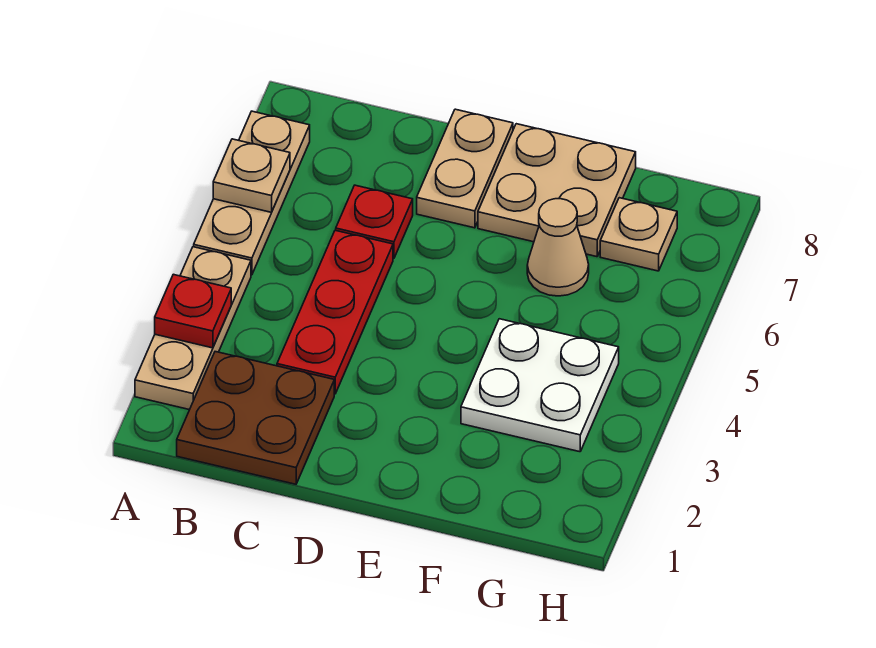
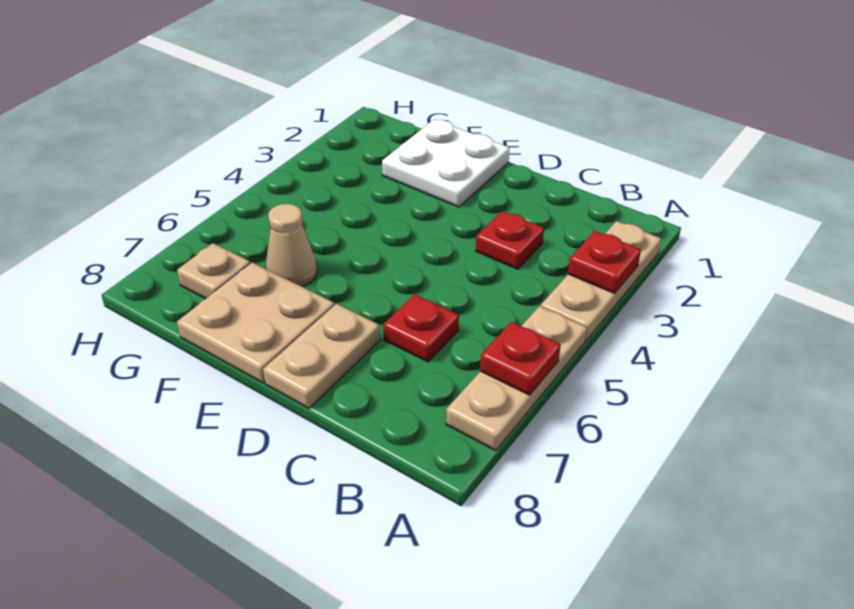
tan plate A6 level 2 -> red plate A6 level 2
brown plate B1:C2 level 1 -> none
red plate C3:C5 level 1 -> red plate C3 level 1
white plate F3:G4 level 1 -> white plate E1:F2 level 1

